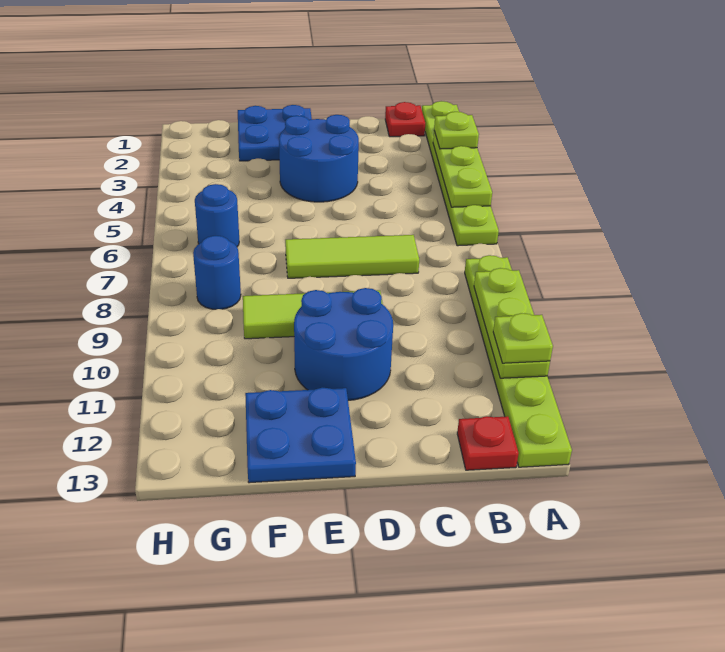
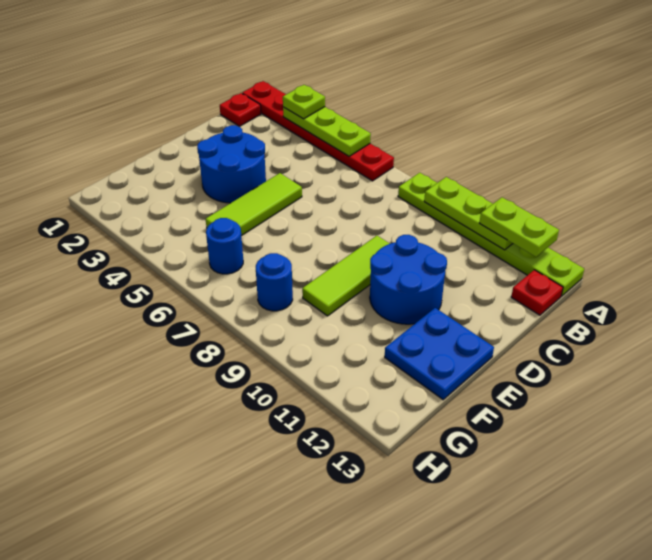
lime plate A1:A6 level 1 -> red plate A1:A6 level 1
lime plate A11 level 3 -> lime plate A11:A12 level 3
lime tile C7:E7 level 1 -> lime tile D5:F5 level 1
blue plate E1:F2 level 1 -> none

